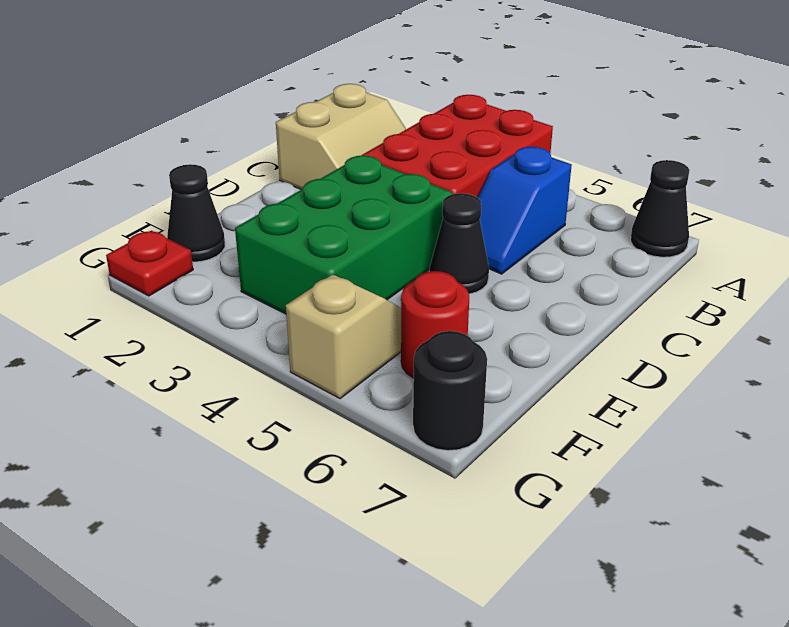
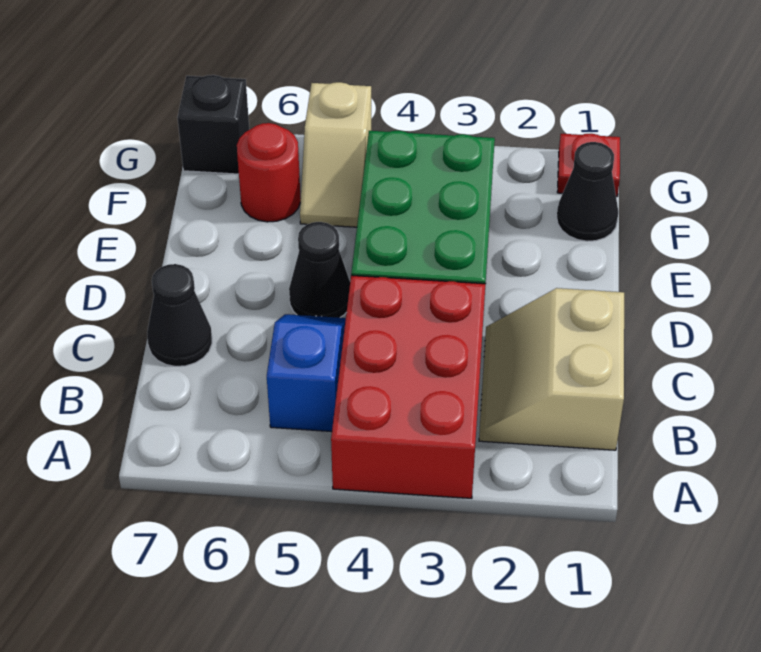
black cone A7 level 1 -> black cone C7 level 1
black round brick G7 level 1 -> black brick G7 level 1

